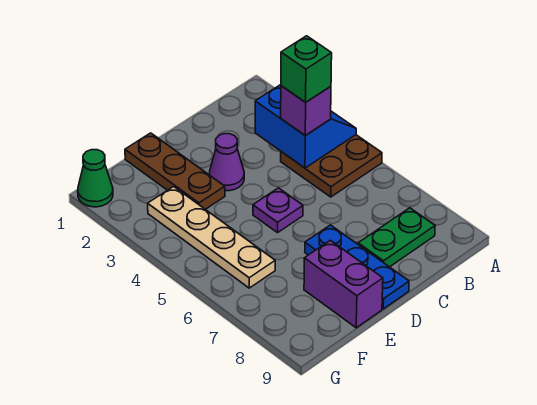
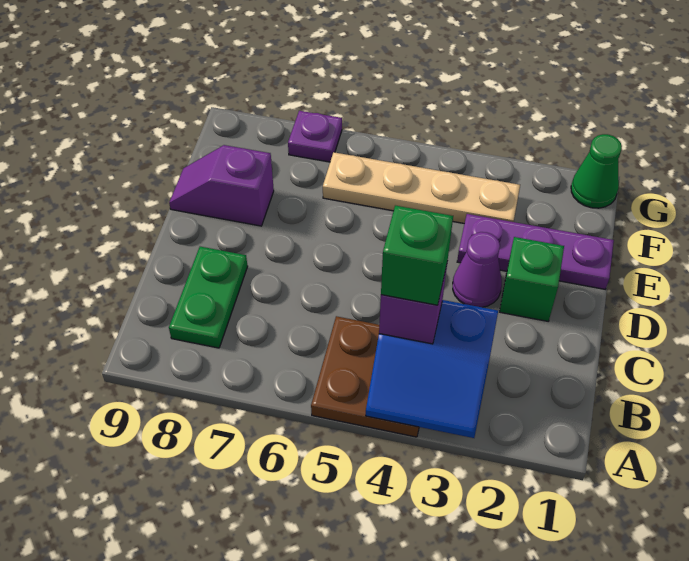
none -> green brick D2 level 1
purple plate D5 level 1 -> purple plate G7 level 1
blue plate D7:D9 level 1 -> none
brown plate E1:E3 level 1 -> purple plate E1:E3 level 1
purple brick E8:E9 level 1 -> purple slope E8:E9 level 1 top 8

